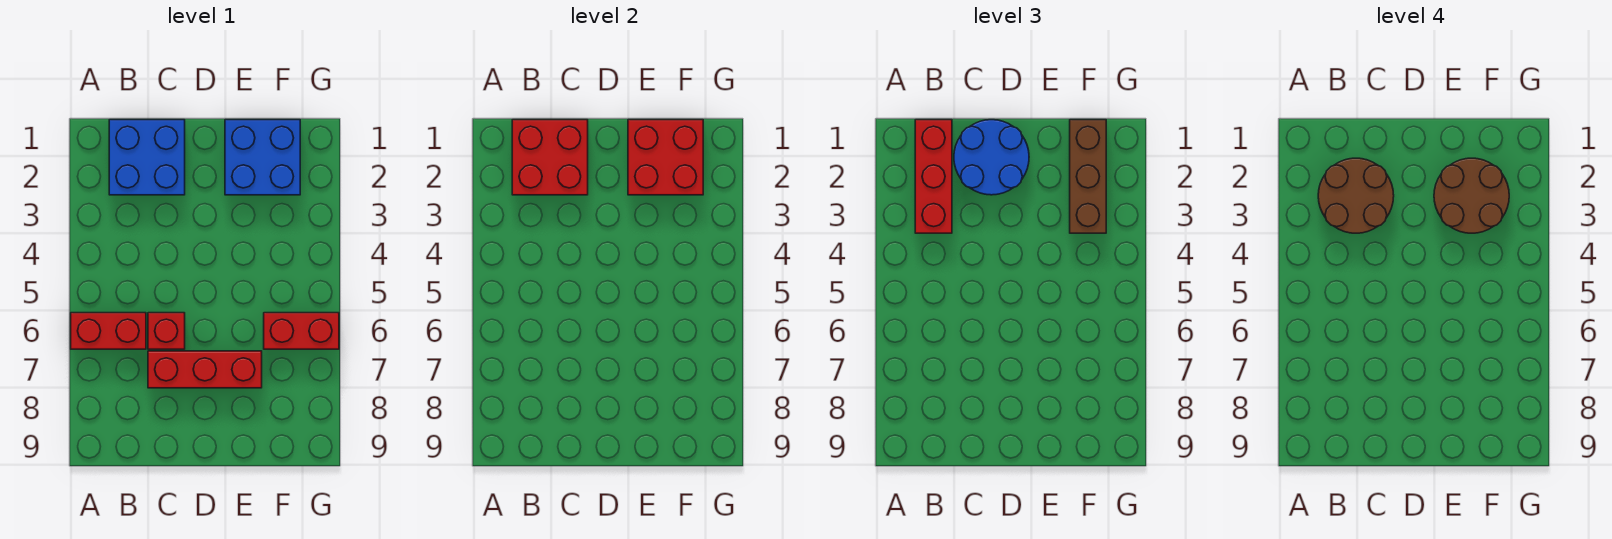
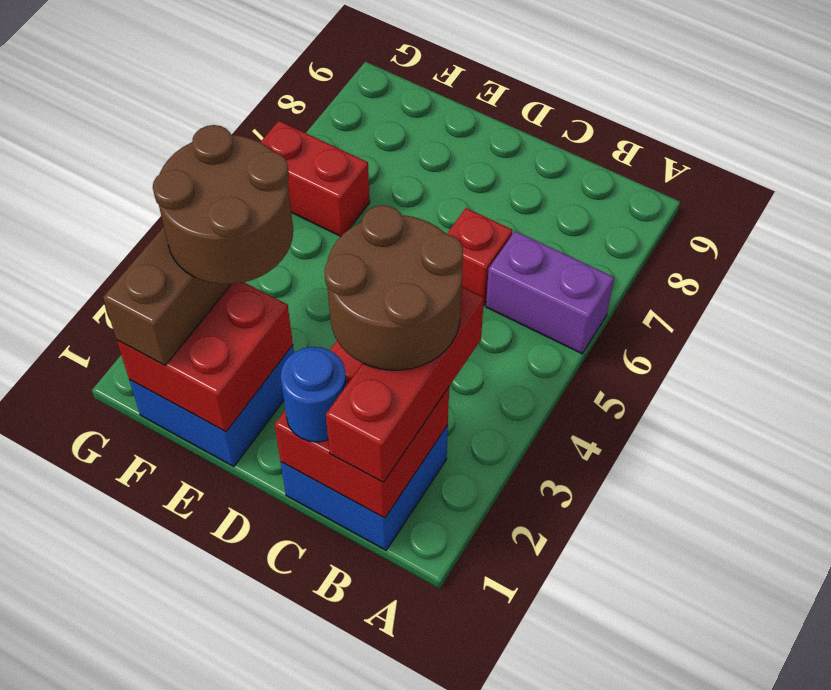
red brick A6:B6 level 1 -> purple brick A6:B6 level 1
blue round brick C1:D2 level 3 -> blue round brick C1 level 3
red brick C7:E7 level 1 -> none

